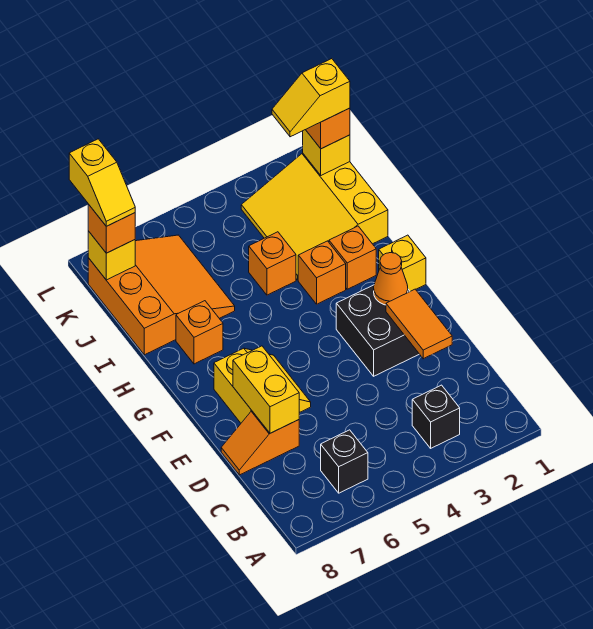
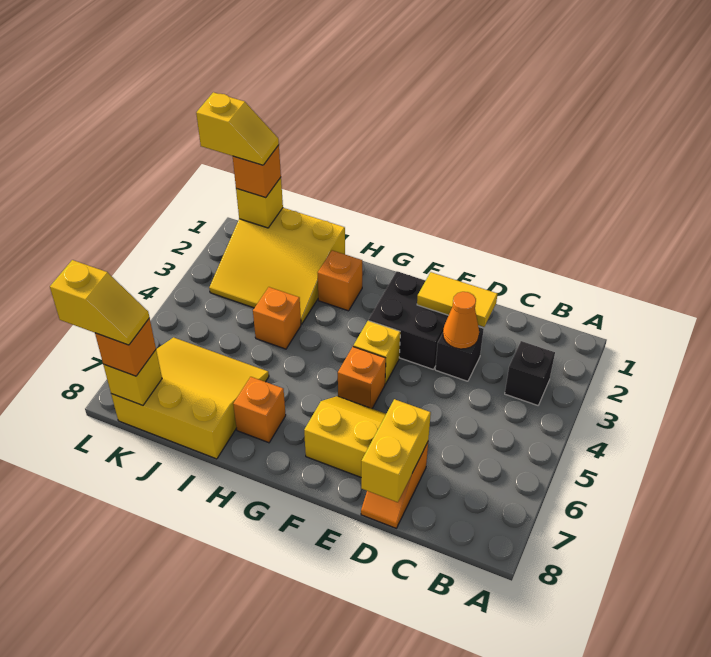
black brick B6 level 1 -> black brick D3 level 1
orange tile D2:E2 level 2 -> yellow tile D2:E2 level 2
yellow brick D7:E7 level 2 -> yellow brick D7:D8 level 2
orange cone F2 level 2 -> orange cone D3 level 2
yellow brick G1 level 1 -> yellow brick F4 level 1
orange brick H3 level 1 -> orange brick F5 level 1
orange slope I6:K8 level 1 top 8 -> yellow slope I6:K8 level 1 top 8
yellow slope K1:K2 level 4 top 1 -> yellow slope K1:L1 level 4 top L

